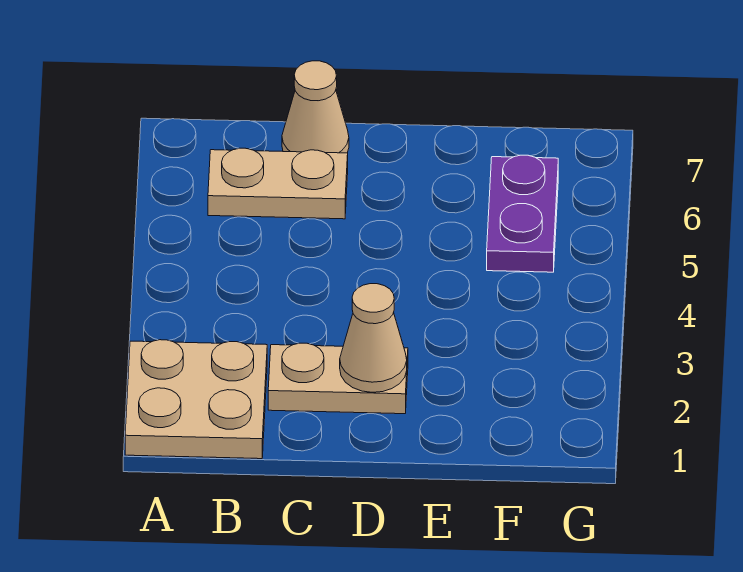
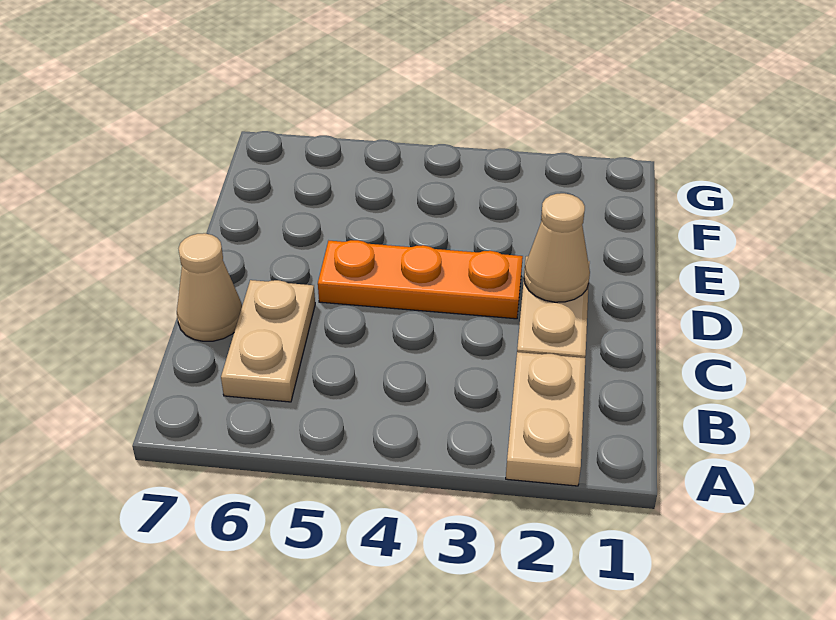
tan plate A1:B2 level 1 -> tan plate A2:B2 level 1
none -> orange plate D3:D5 level 1
purple plate F5:F6 level 1 -> none

